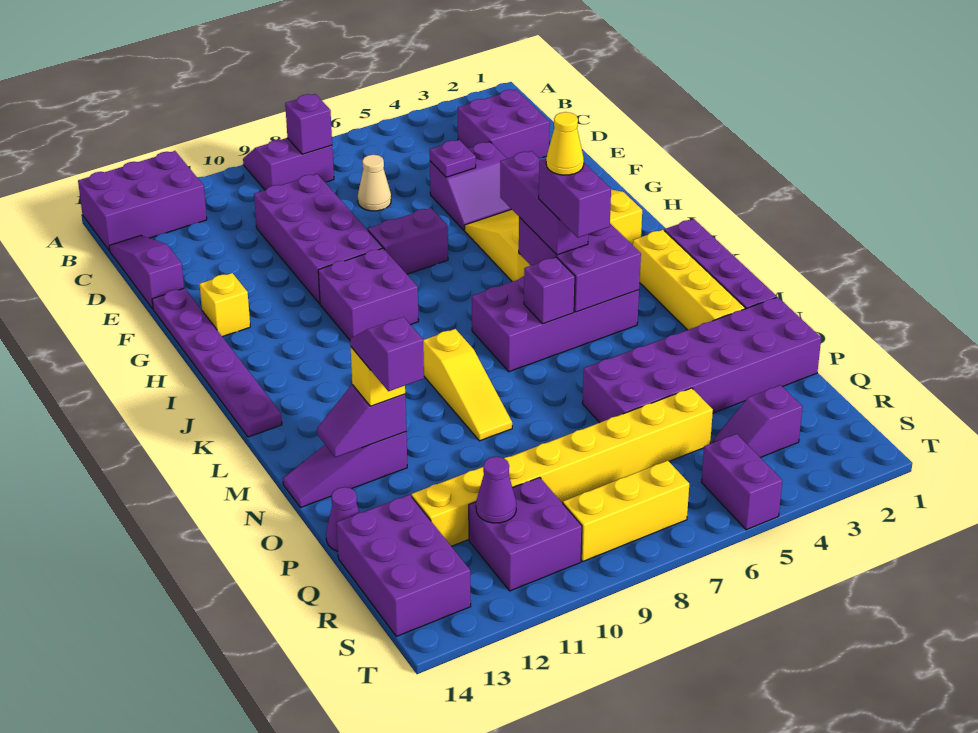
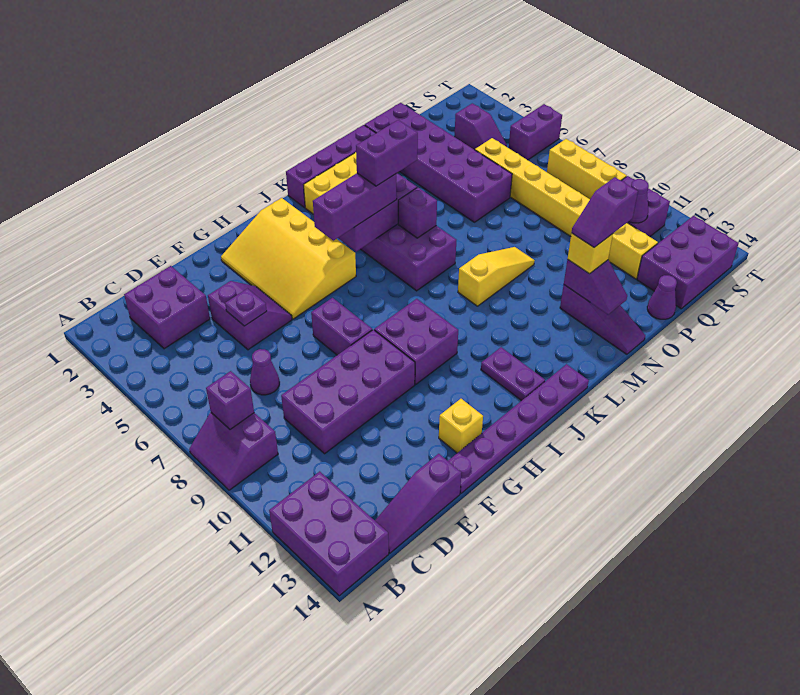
tan cone D7 level 1 -> purple cone D7 level 1
none -> purple plate J12:J13 level 1
yellow cone K5 level 5 -> none

